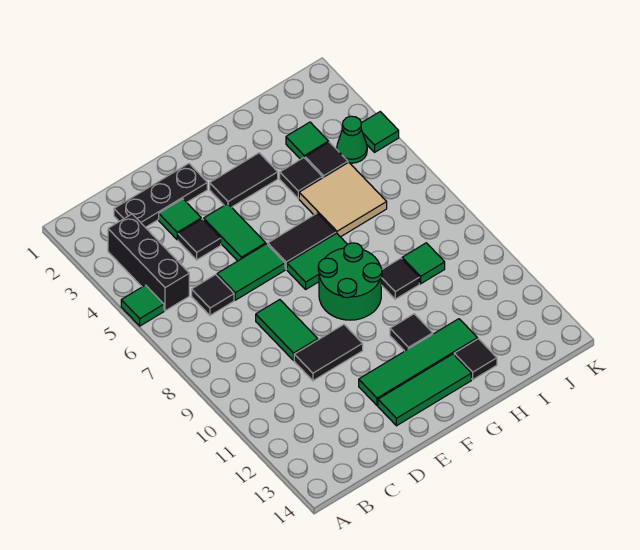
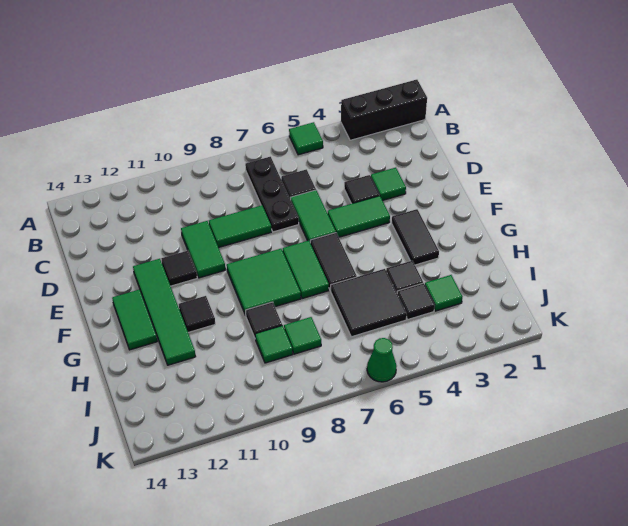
black brick B3:B5 level 1 -> black brick A1:A3 level 1
black plate C2:E2 level 1 -> black plate B7:D7 level 1
black tile D10:E10 level 1 -> green tile D10:E10 level 1
green tile E13:G13 level 1 -> green tile F13:G13 level 1
green round brick F8:G9 level 1 -> green tile F8:G9 level 1
tan tile H5:I6 level 1 -> black tile H5:I6 level 1
black tile H13 level 1 -> black tile E11 level 1
green cone J4 level 1 -> green cone K6 level 1
green tile K4 level 1 -> green tile I8 level 1

